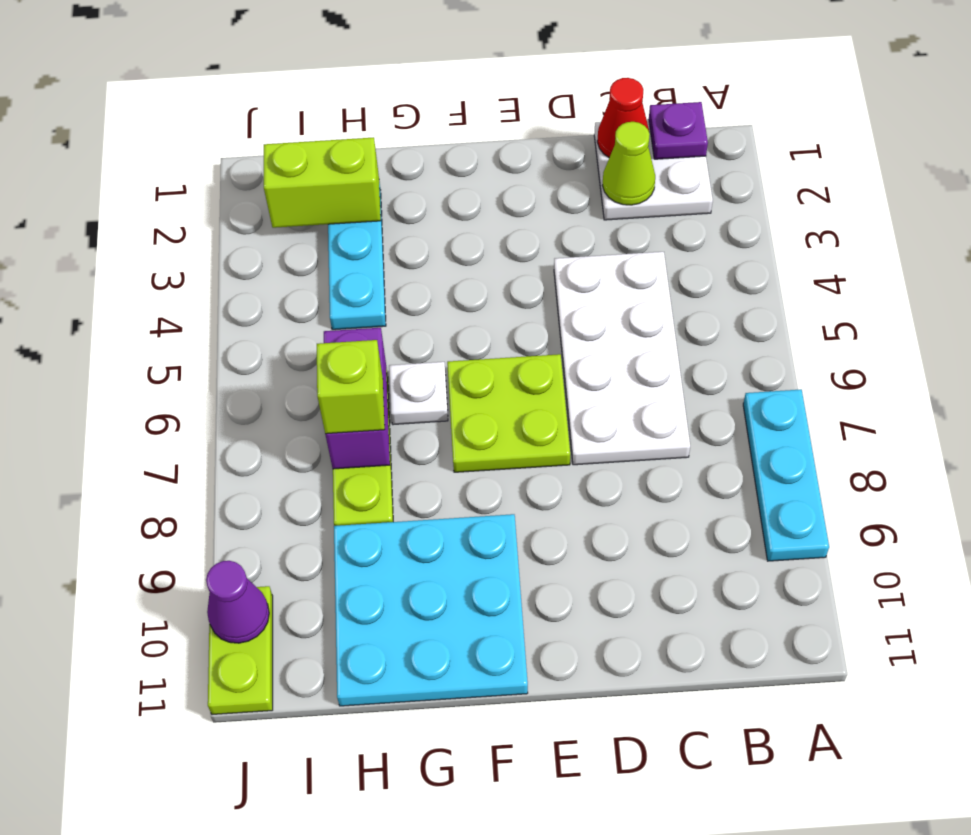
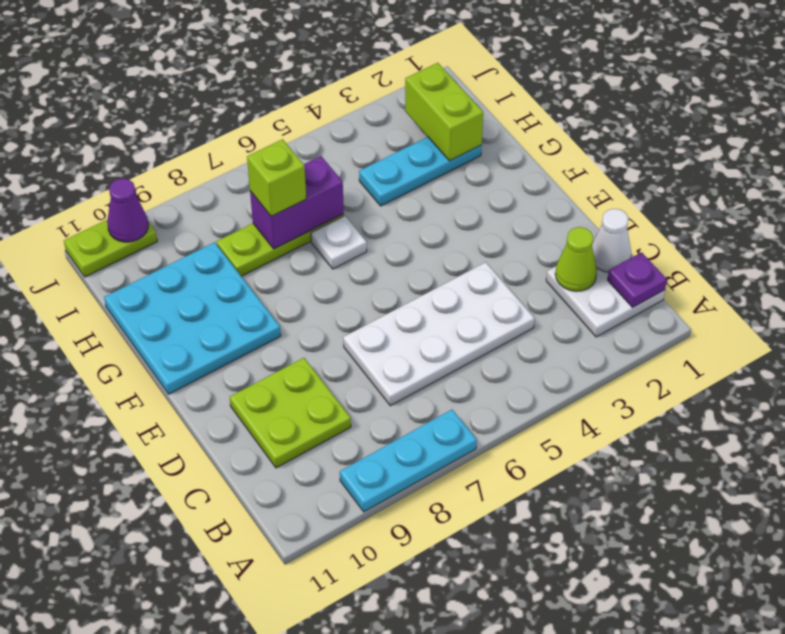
red cone C1 level 2 -> white cone C1 level 2
lime plate E6:F7 level 1 -> lime plate C9:D10 level 1

